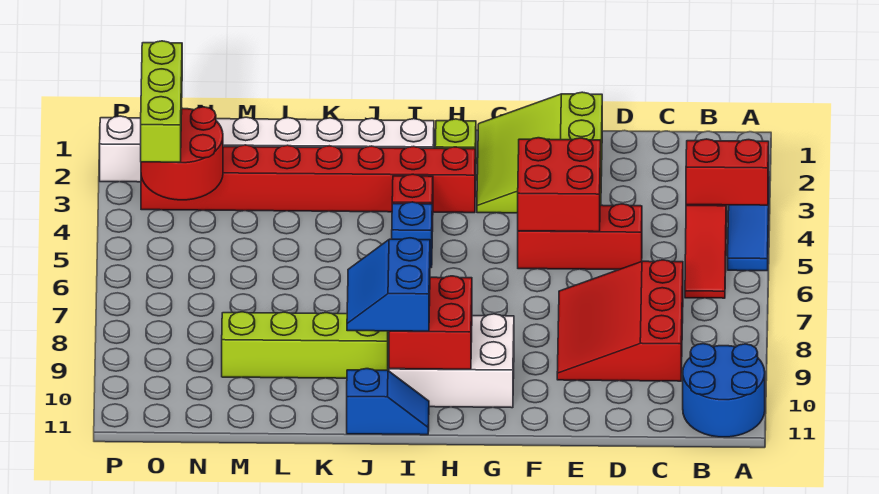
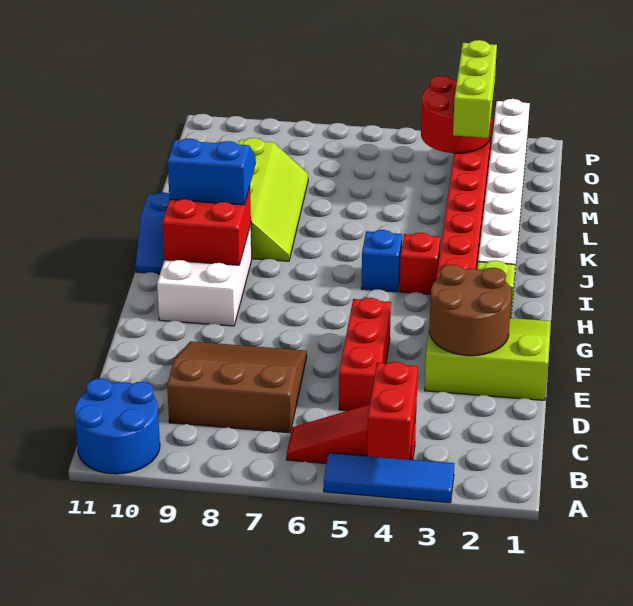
red slope C7:E9 level 1 top C -> brown slope C7:E9 level 1 top C
none -> brown round brick E2:F3 level 2
red brick E4:F5 level 2 -> none
lime brick O2:O4 level 3 -> lime brick M3:O3 level 3

